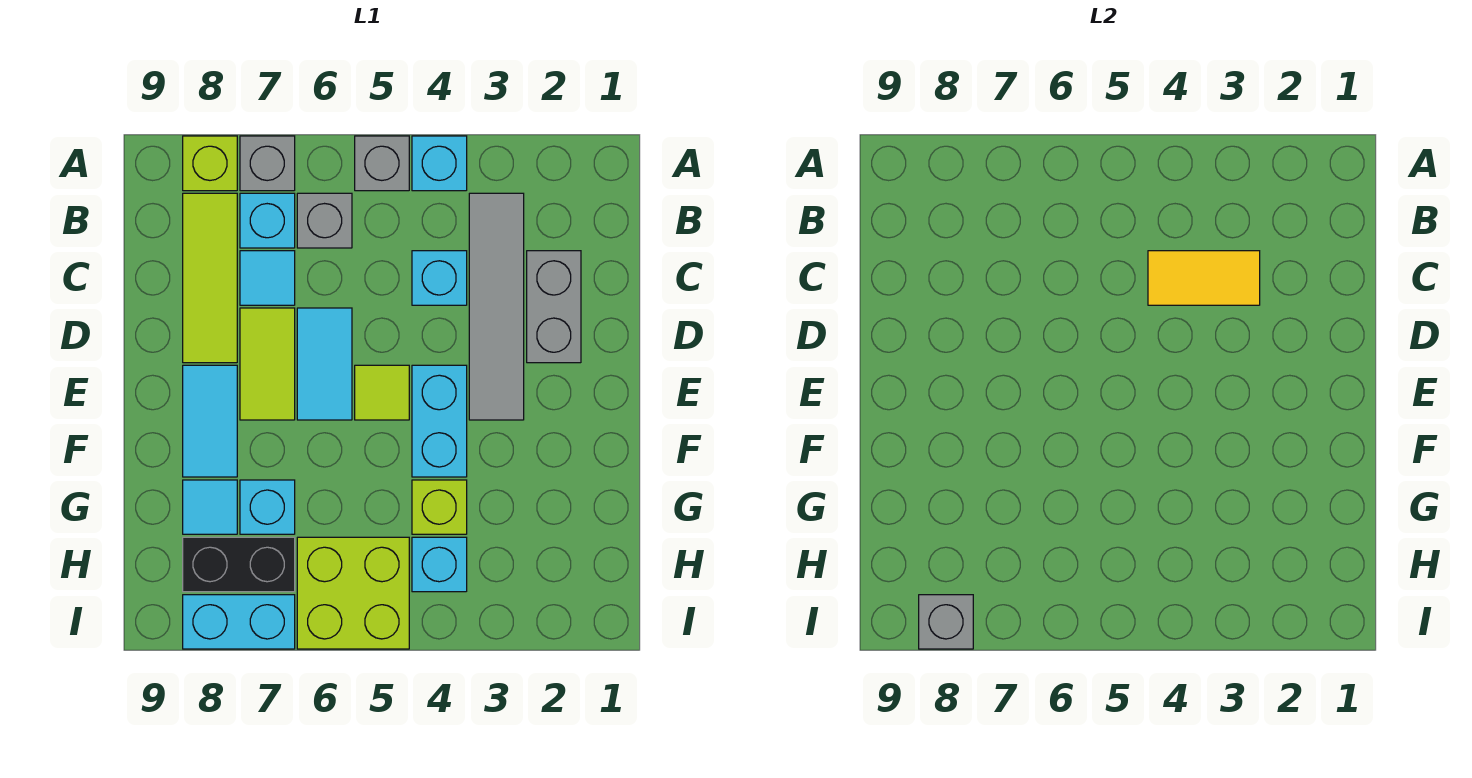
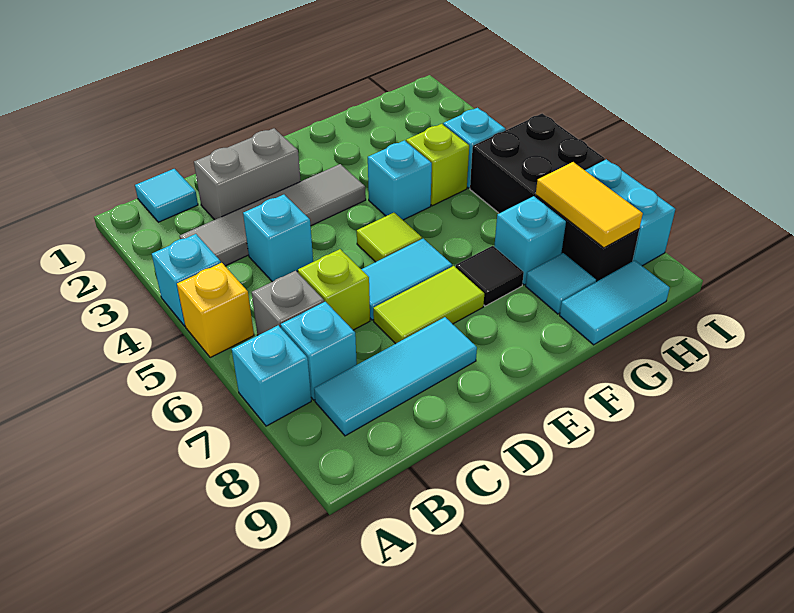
grey brick A5 level 1 -> yellow brick A5 level 1
grey brick A7 level 1 -> cyan brick A7 level 1
lime brick A8 level 1 -> lime brick C6 level 1
lime tile B8:D8 level 1 -> cyan tile B8:D8 level 1
yellow tile C3:C4 level 2 -> yellow tile H7:H8 level 2
cyan tile C7 level 1 -> cyan tile B1 level 1
cyan brick E4:F4 level 1 -> cyan brick F4 level 1
cyan tile E8:F8 level 1 -> cyan tile G9:H9 level 1
none -> black tile F7 level 1
lime brick H5:I6 level 1 -> black brick H5:I6 level 1
grey brick I8 level 2 -> none

